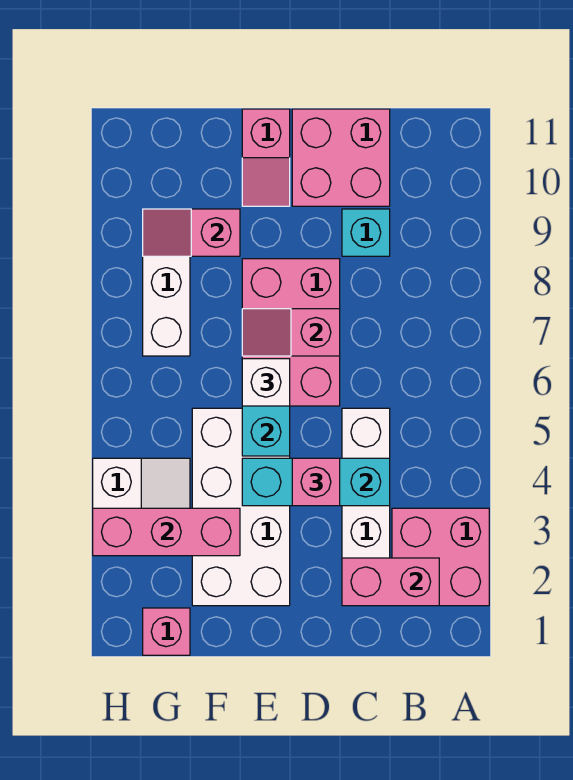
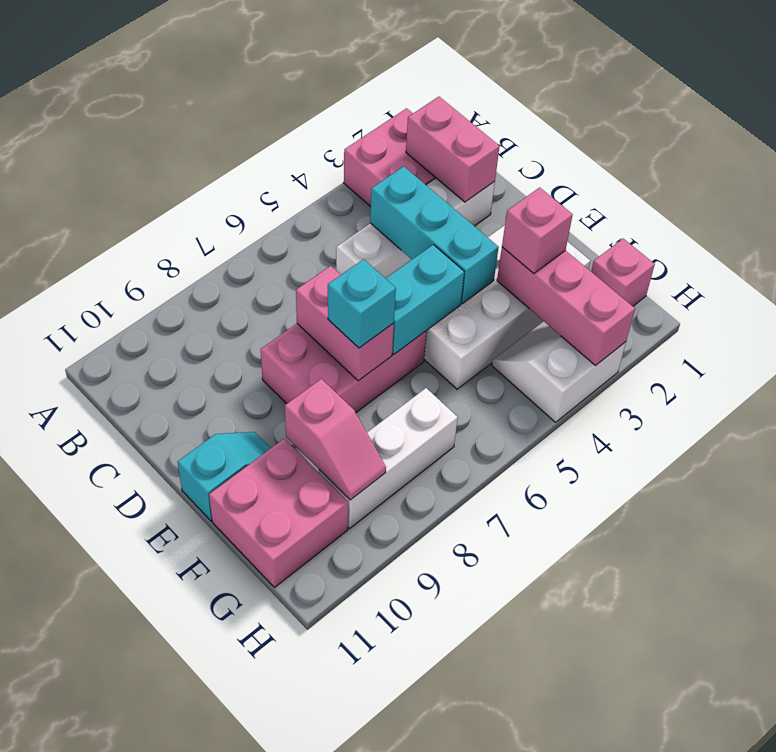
cyan brick C9 level 1 -> cyan brick E7 level 3
pink brick C10:D11 level 1 -> pink brick F10:G11 level 1
pink brick D4 level 3 -> pink brick F3 level 3
pink slope D7:E7 level 2 top D -> pink brick D7:E7 level 2
white brick E6 level 3 -> none
pink slope E10:E11 level 1 top 11 -> cyan slope E10:E11 level 1 top 11

